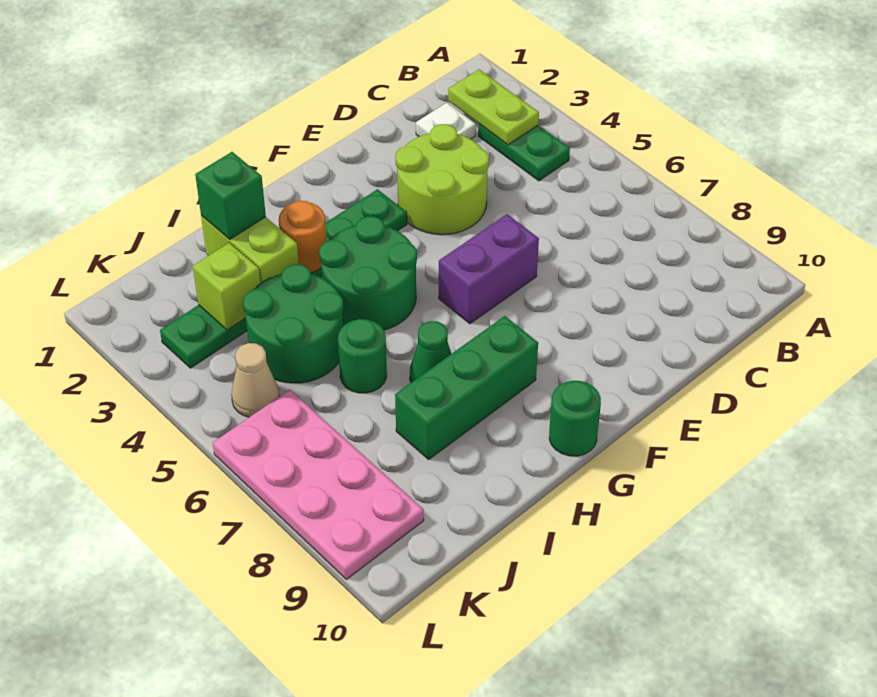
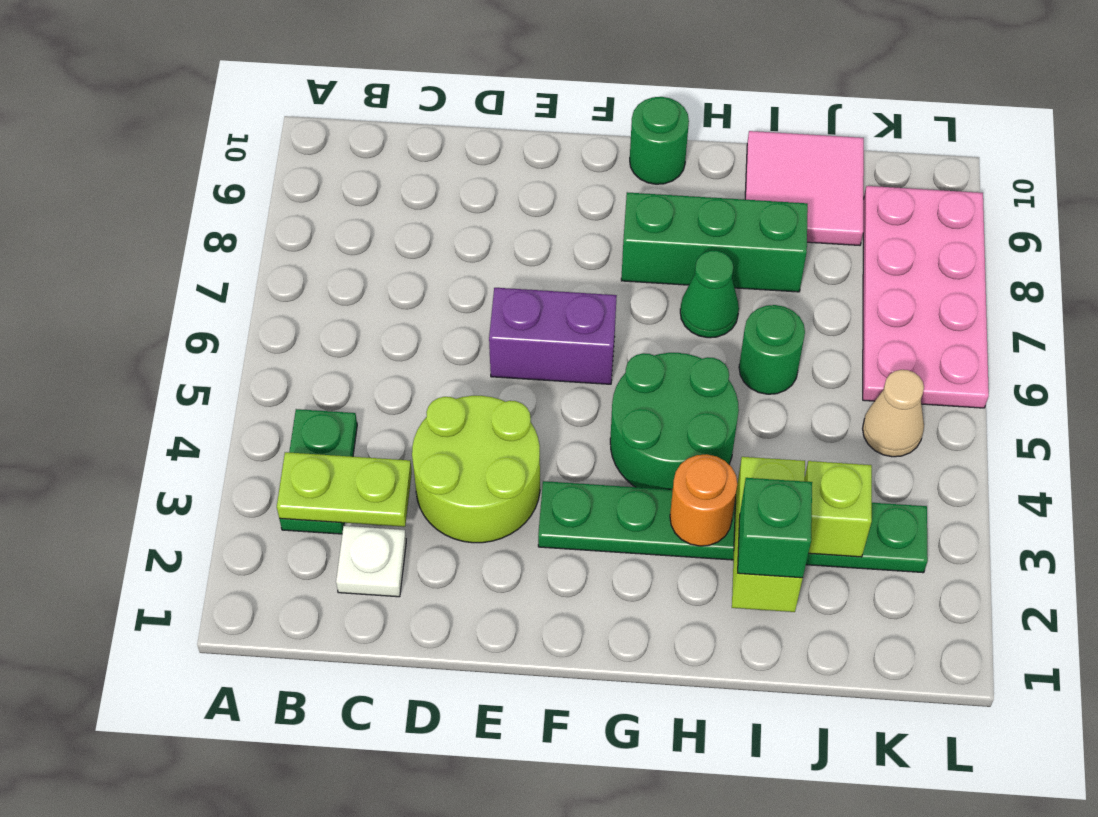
lime plate B2:B3 level 2 -> lime plate B3:C3 level 2
green round brick I4:J5 level 1 -> none
none -> pink tile I9:J10 level 1

